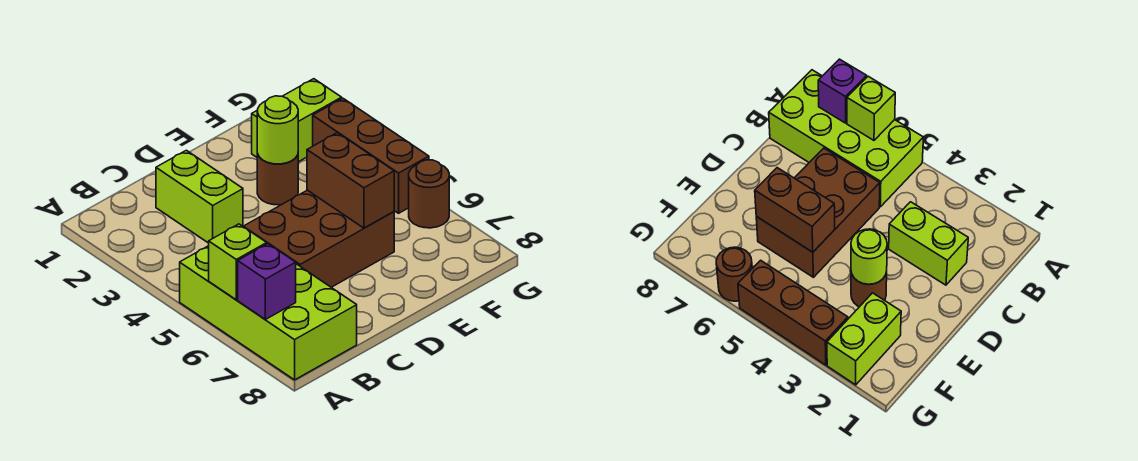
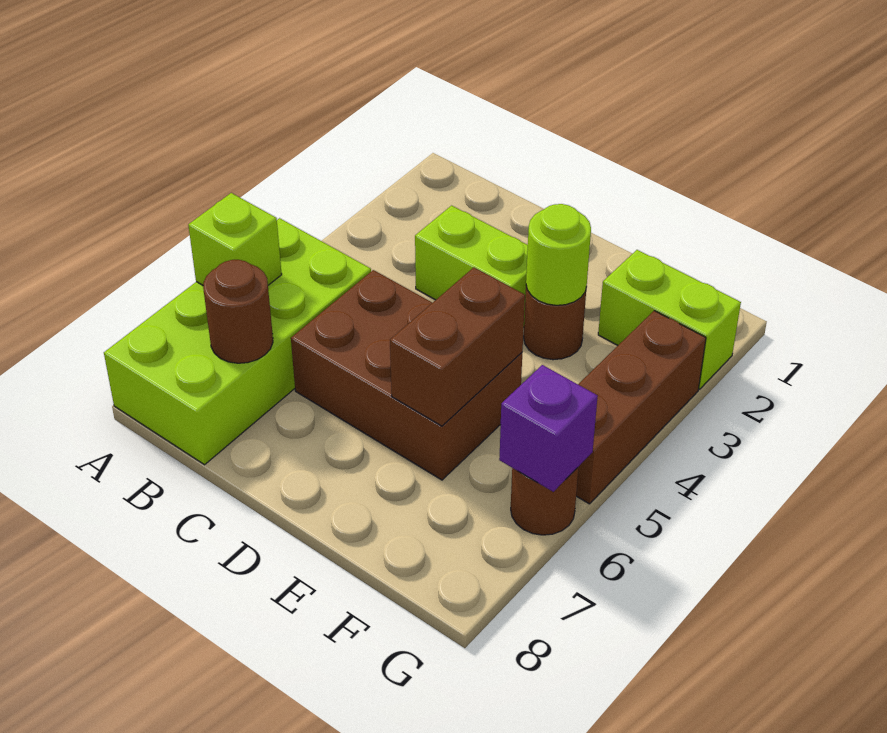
purple brick A7 level 2 -> purple brick G6 level 2
none -> brown round brick B7 level 2
lime brick C2:C3 level 1 -> lime brick C3:D3 level 1

